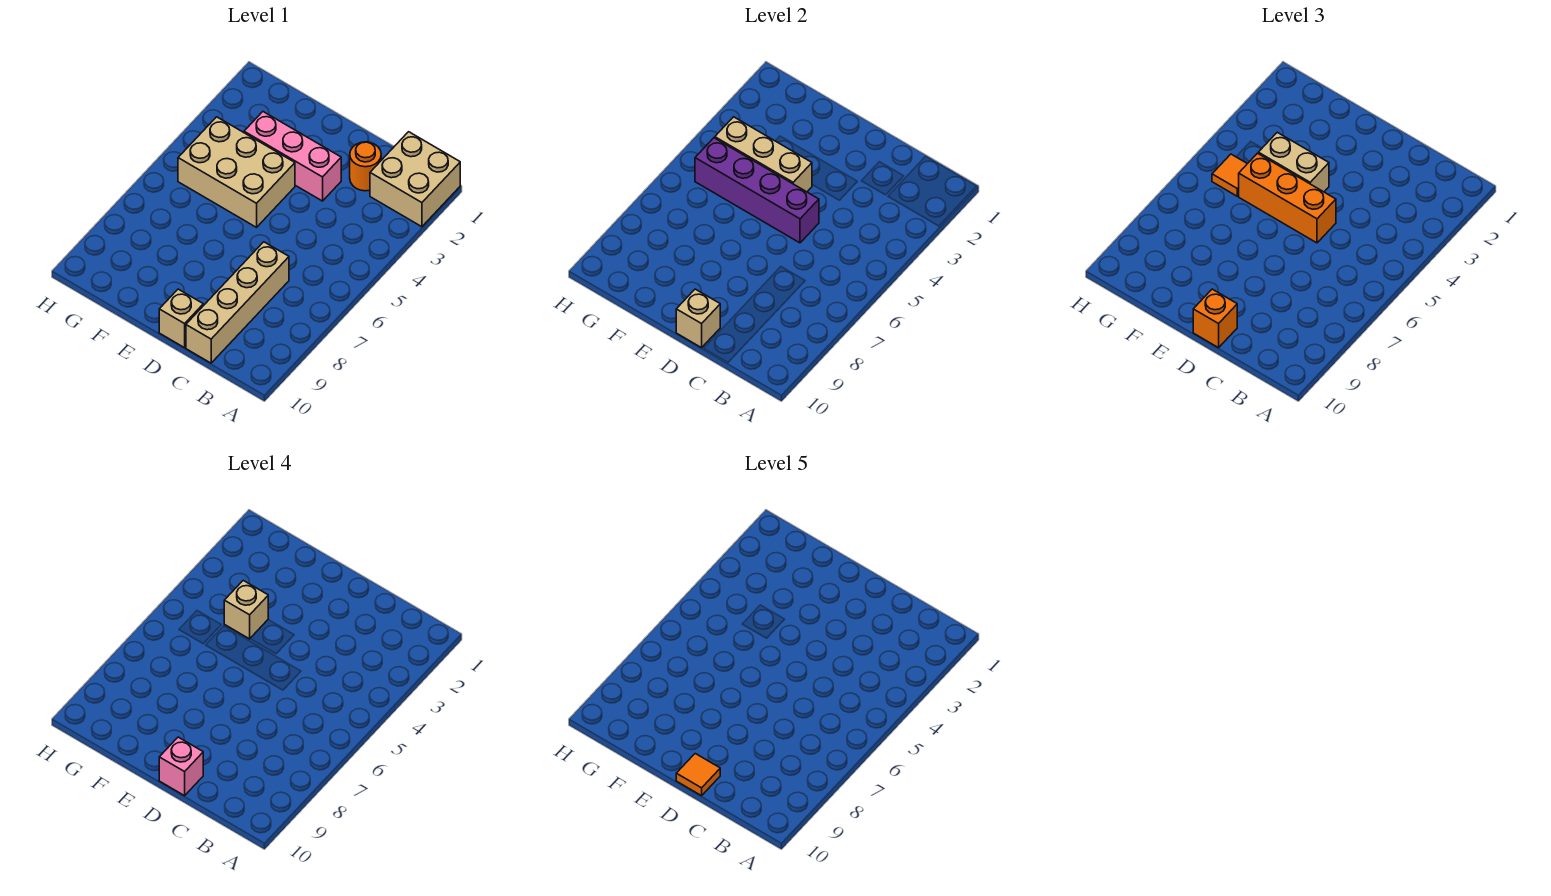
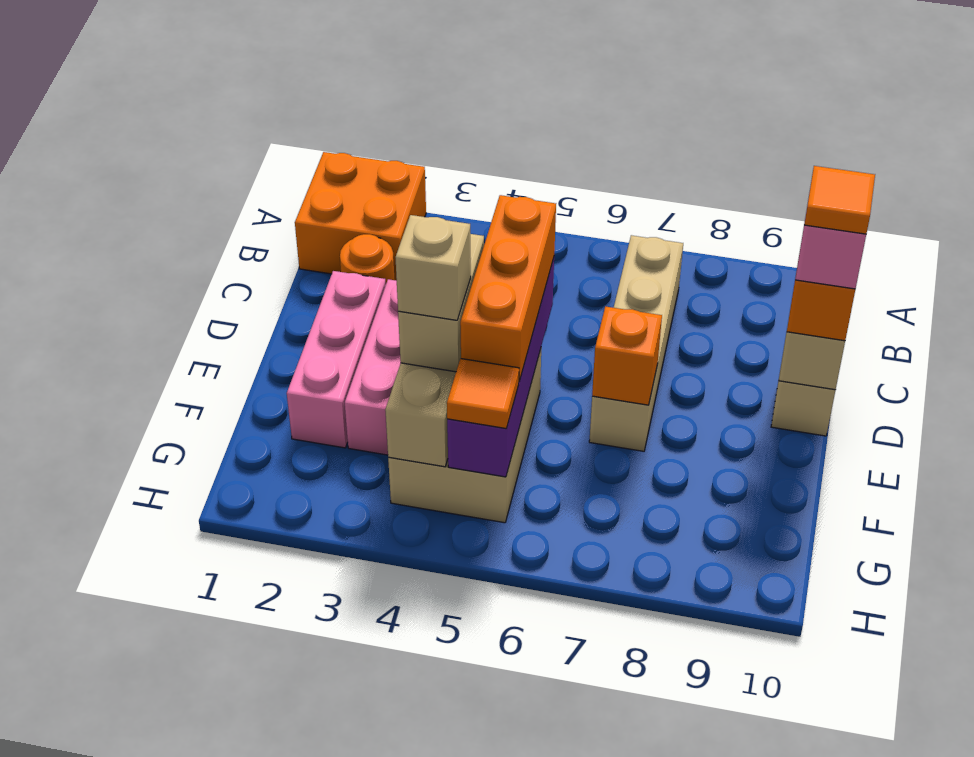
tan brick A1:B2 level 1 -> orange brick A1:B2 level 1
tan brick C7:C10 level 1 -> tan brick B7:E7 level 1
none -> pink brick D2:F2 level 1
none -> orange brick E7 level 2

